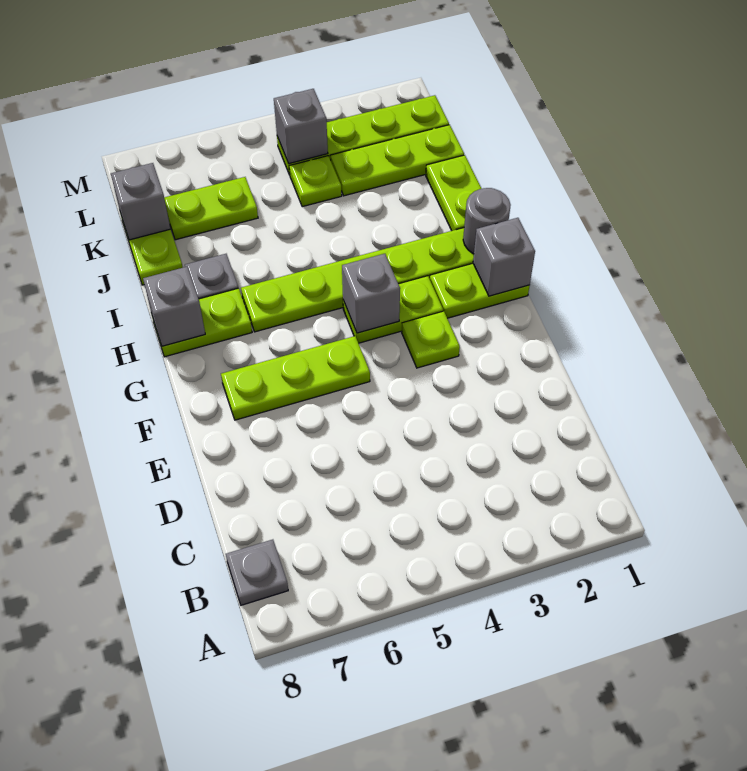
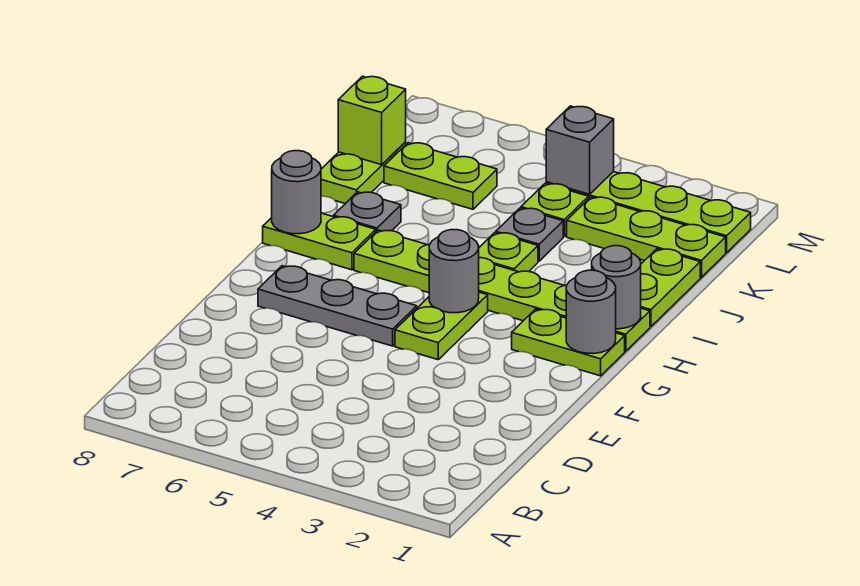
grey plate B8 level 1 -> grey plate J4 level 1
lime plate F3 level 1 -> lime plate I4 level 1
lime plate F5:F7 level 1 -> grey plate F5:F7 level 1
grey brick G1 level 2 -> grey round brick G1 level 2
lime plate G3:G4 level 1 -> lime plate F4:G4 level 1
grey brick G4 level 2 -> grey round brick G4 level 2
grey brick H8 level 2 -> grey round brick H8 level 2
grey brick K8 level 2 -> lime brick K8 level 2

